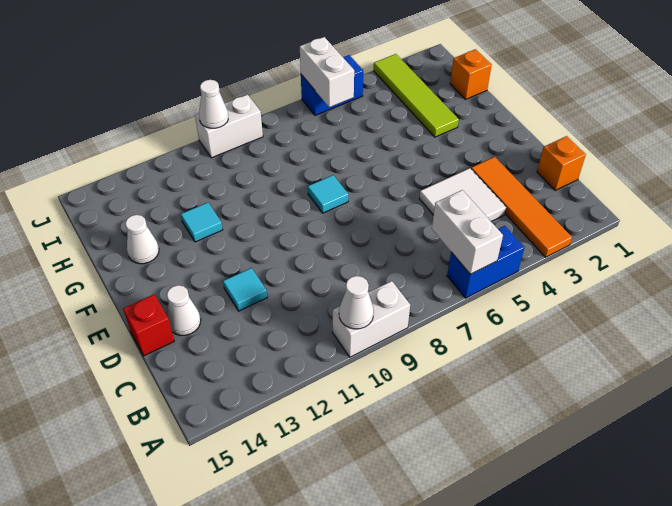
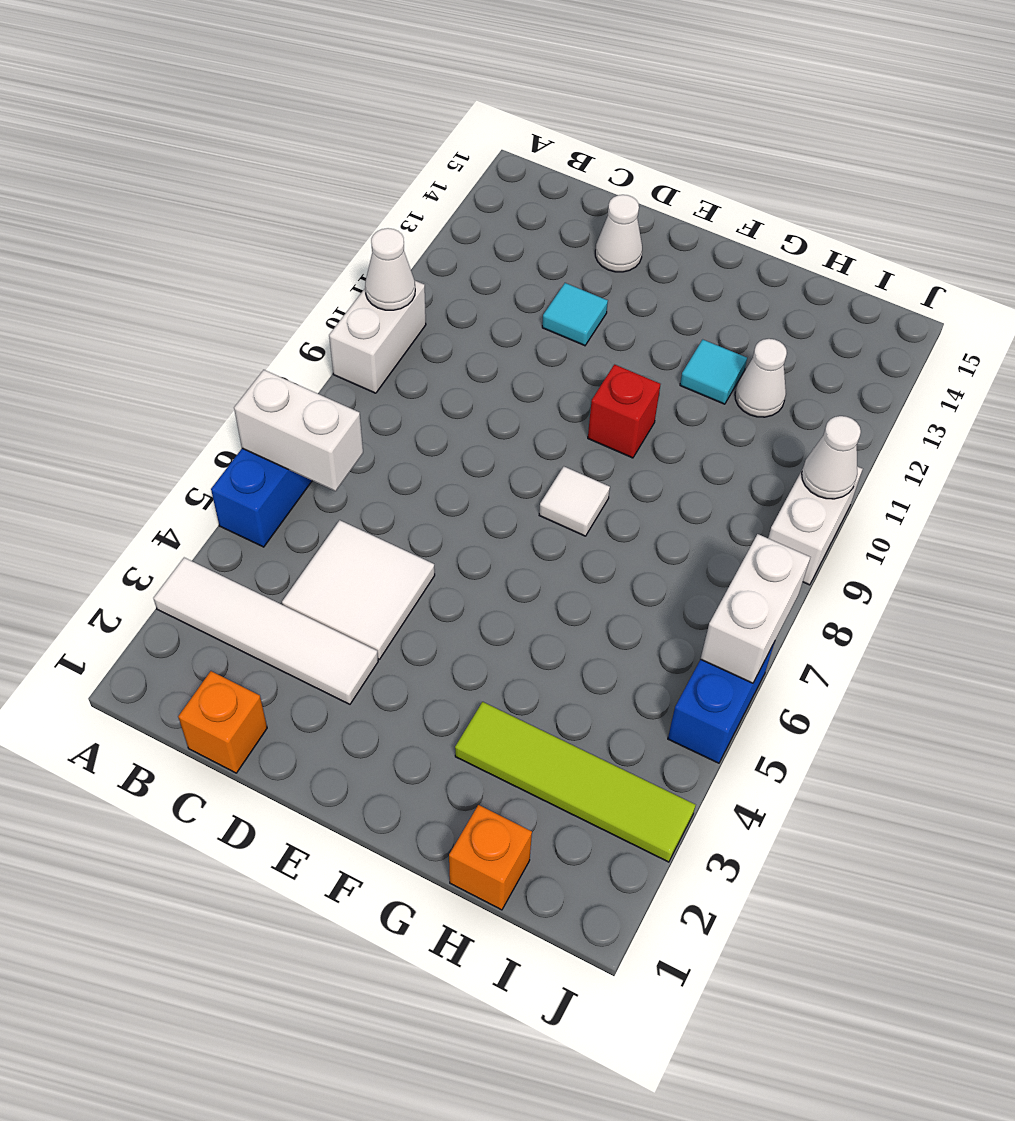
orange tile A3:D3 level 1 -> white tile A3:D3 level 1
red brick D15 level 1 -> red brick F10 level 1
cyan tile F8 level 1 -> white tile F8 level 1
white cone G14 level 1 -> white cone H12 level 1
white brick I6:J6 level 2 -> white brick J6:J7 level 2

